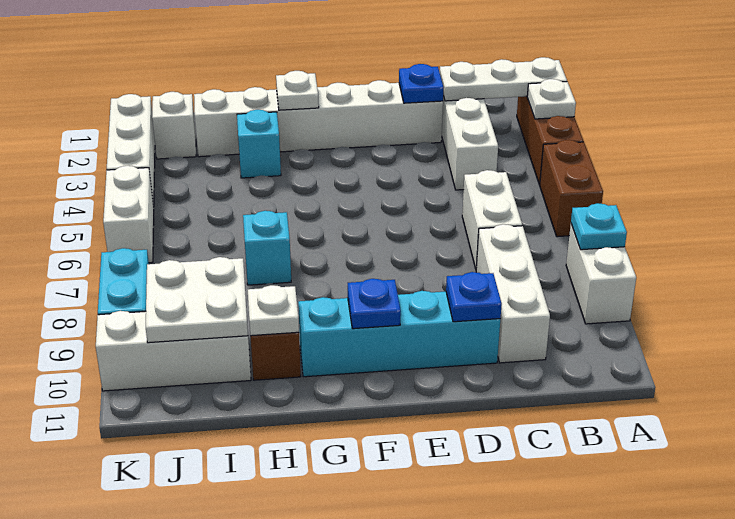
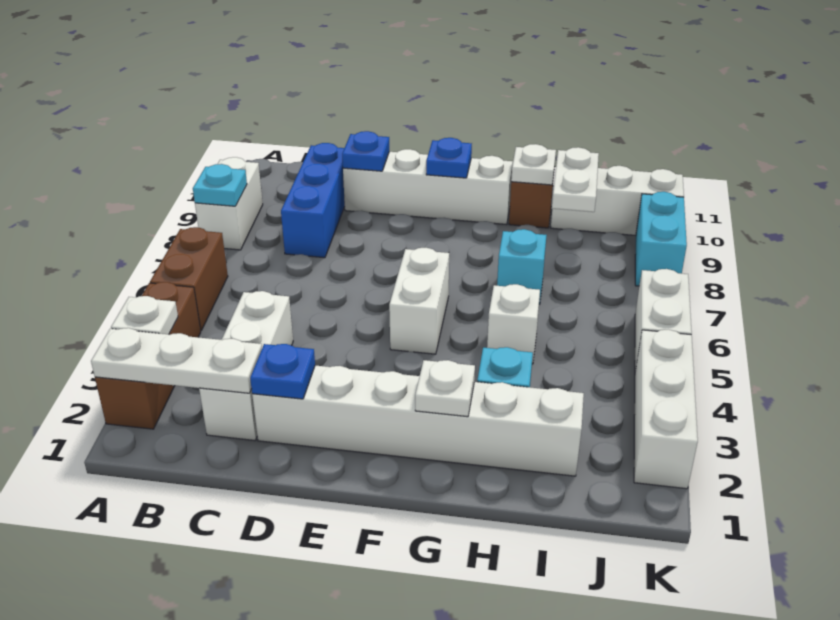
white brick C6:C7 level 1 -> white brick F5:F6 level 1
white brick C8:C10 level 1 -> blue brick C8:C10 level 1
cyan brick D10:G10 level 1 -> white brick D10:G10 level 1
white plate I9:J10 level 2 -> white plate I9:I10 level 2
white brick J2 level 1 -> white brick H5 level 1

